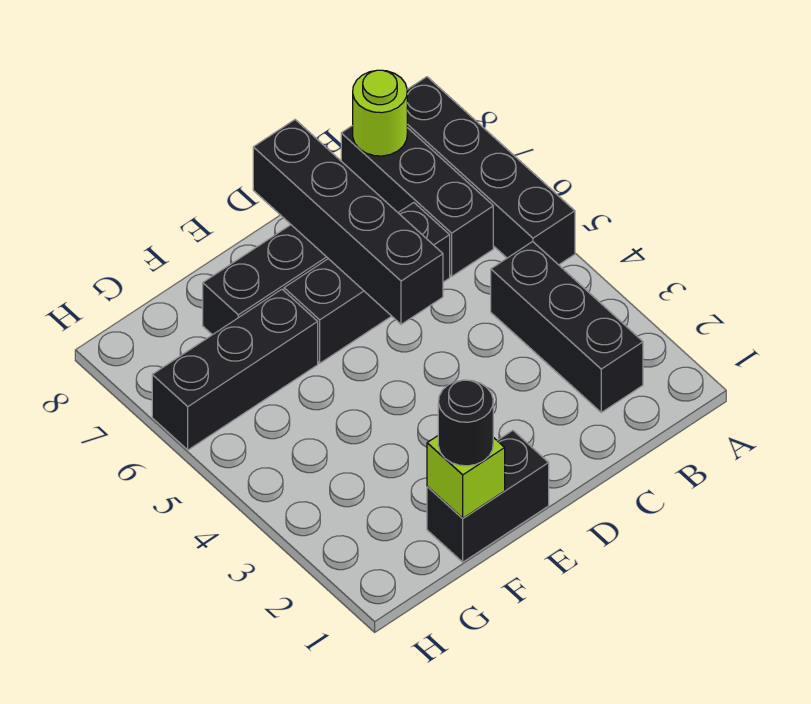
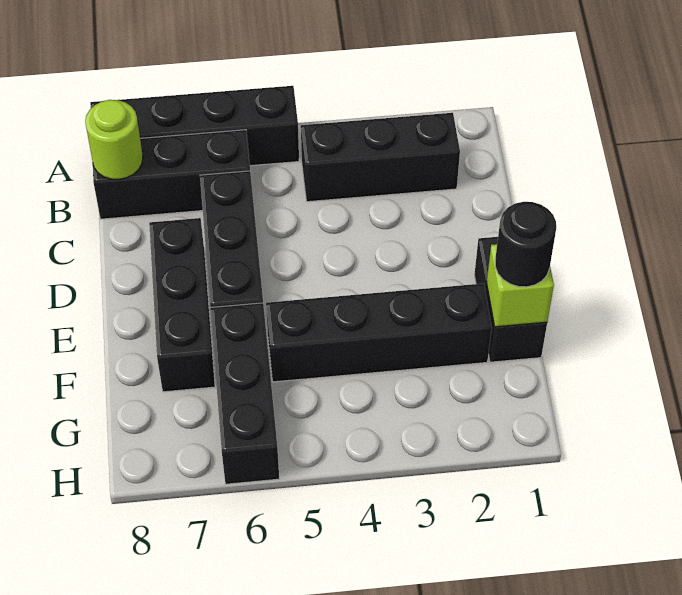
black brick D5:D8 level 2 -> black brick F2:F5 level 1

